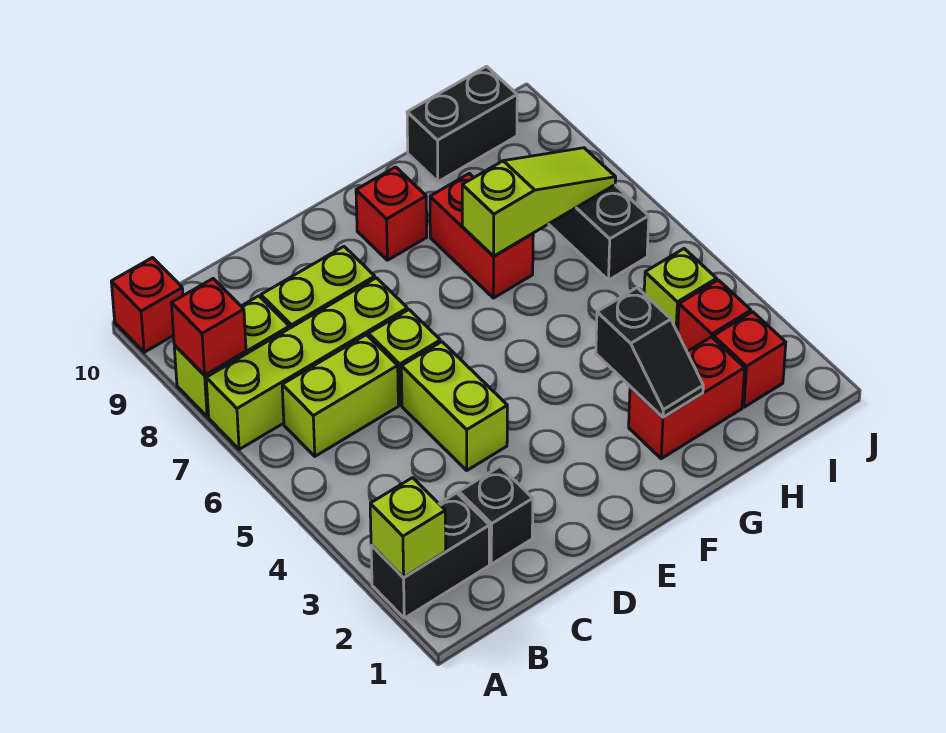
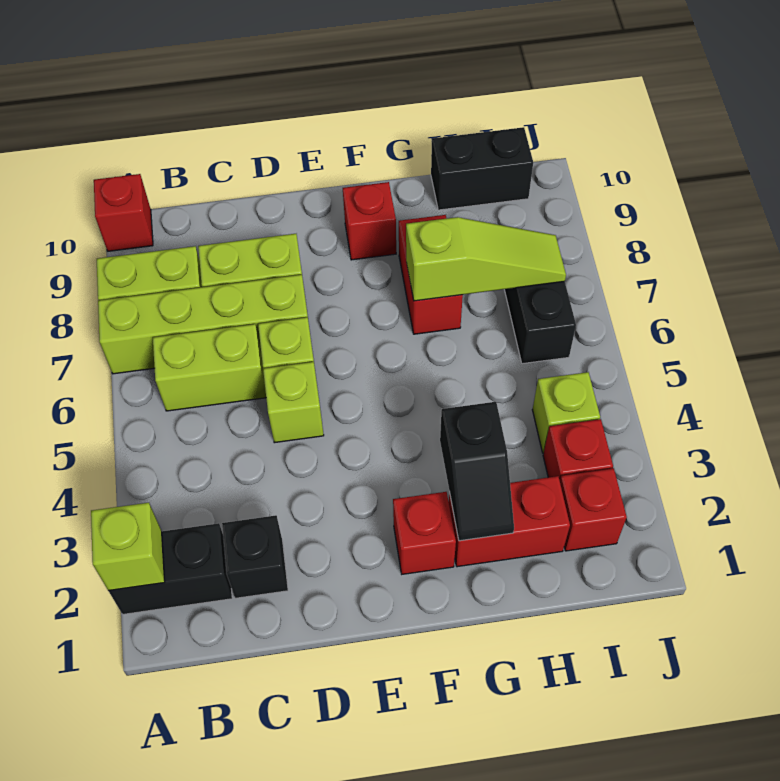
red brick A8 level 2 -> red brick F2 level 1
lime brick D4:D5 level 1 -> lime brick D5 level 1

